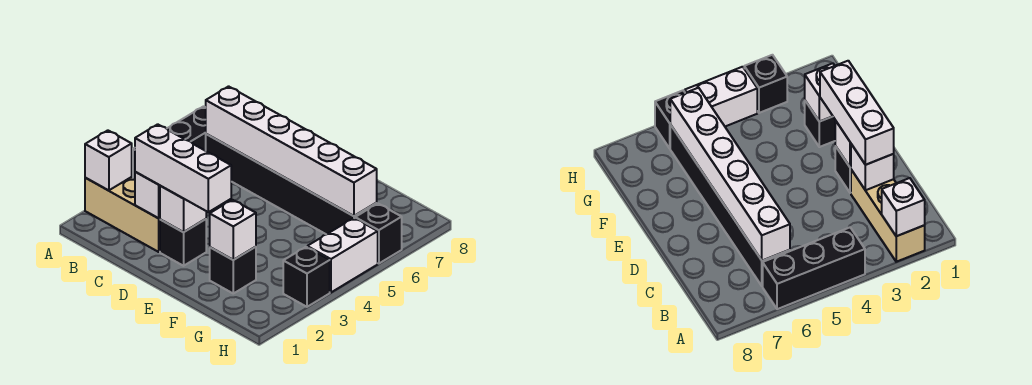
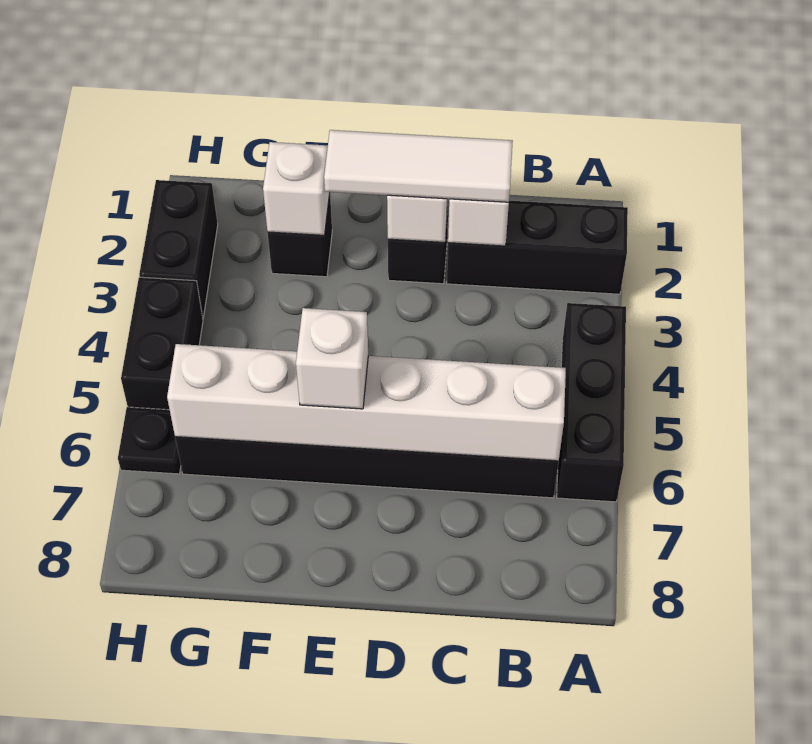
tan brick A2:C2 level 1 -> black brick A2:C2 level 1
white brick A2 level 2 -> white brick E6 level 3
white brick C2:E2 level 3 -> white tile C2:E2 level 3
black brick H3 level 1 -> black brick H2:H3 level 1
white brick H4:H5 level 1 -> black brick H4:H5 level 1
black brick H6 level 1 -> black plate H6 level 1

